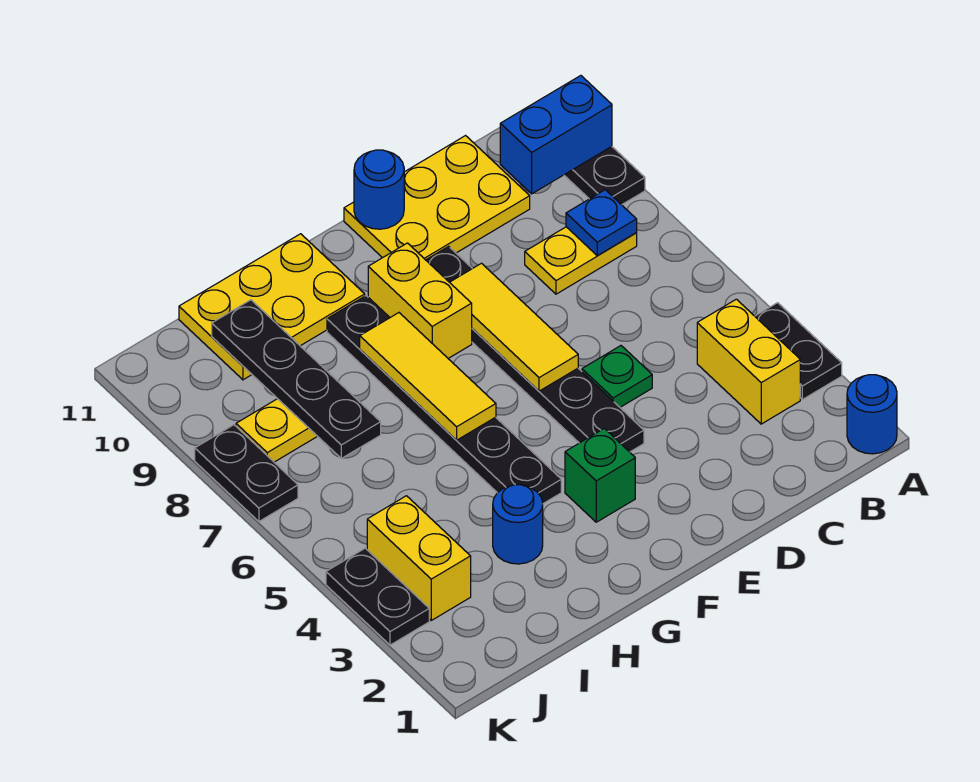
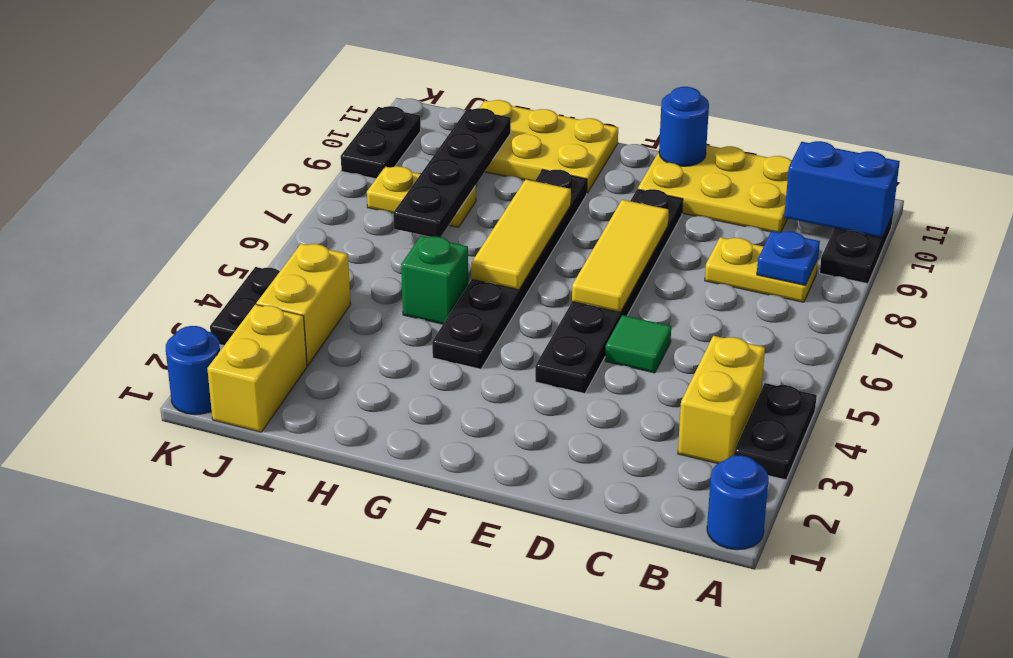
green plate D5 level 1 -> green tile D5 level 1
green brick F3 level 1 -> green brick H5 level 1
yellow brick F8:F9 level 1 -> yellow brick J1:J2 level 1
blue round brick H3 level 1 -> blue round brick K1 level 1
black plate K7:K8 level 1 -> black plate K9:K10 level 1

